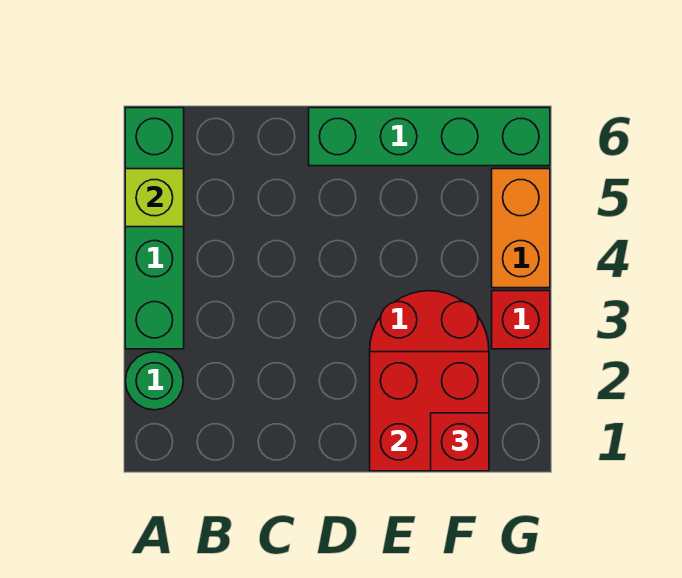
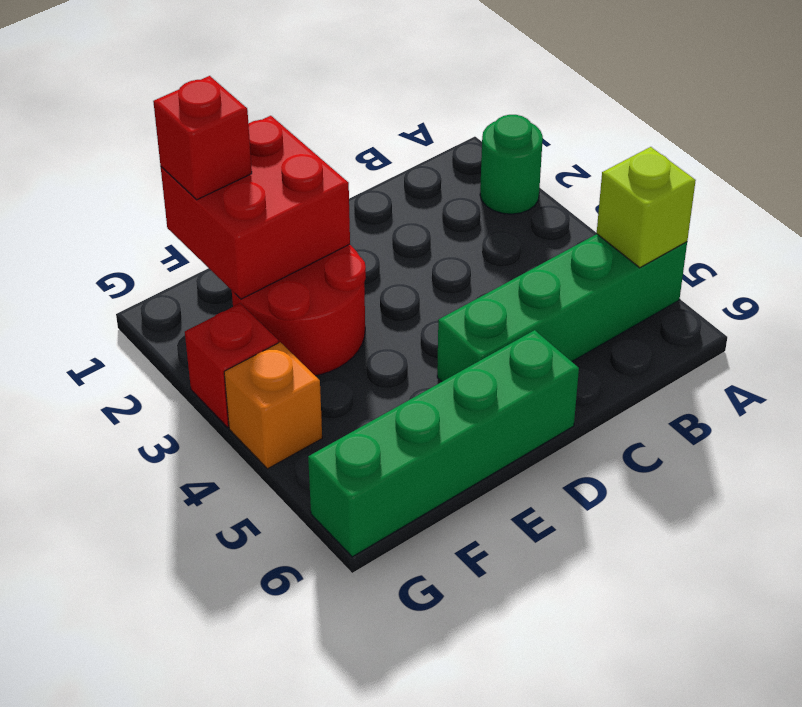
green brick A3:A6 level 1 -> green brick A5:D5 level 1
orange brick G4:G5 level 1 -> orange brick G4 level 1

